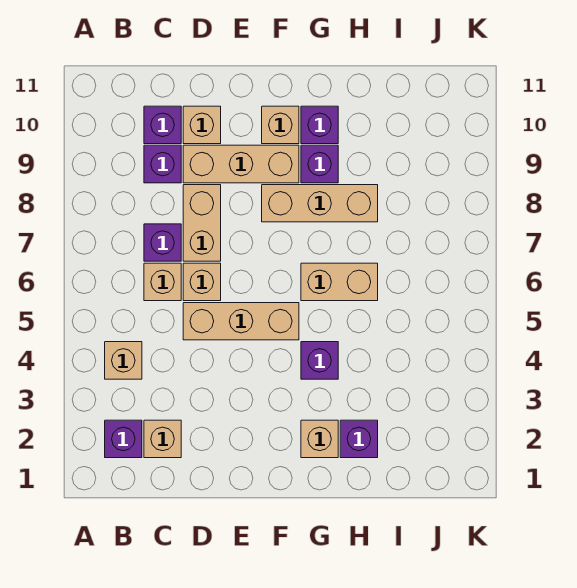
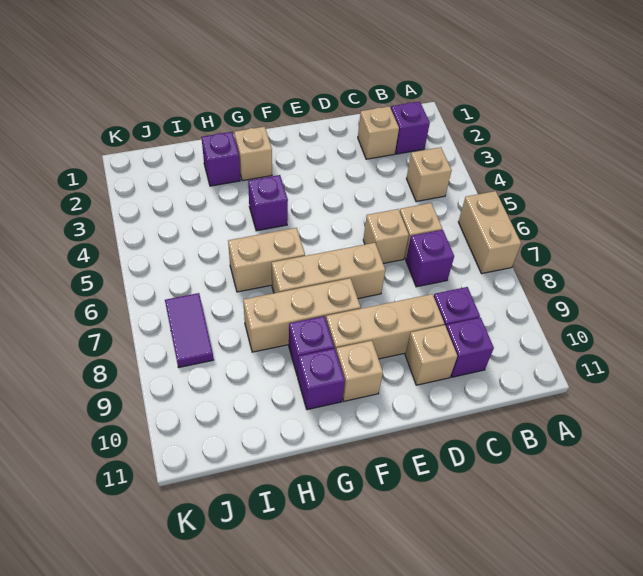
tan brick D5:F5 level 1 -> tan brick E7:G7 level 1
tan brick D7:D8 level 1 -> tan brick A6:A7 level 1
none -> purple tile J7:J8 level 1

